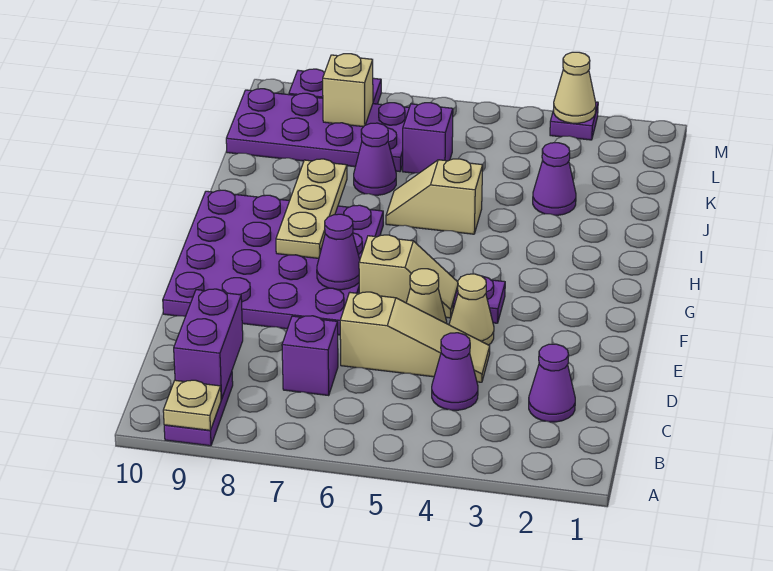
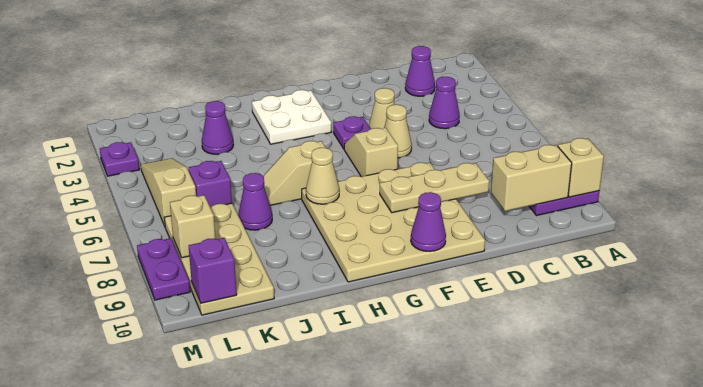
tan plate A9 level 2 -> tan brick A9 level 2
purple brick B9:C9 level 2 -> tan brick B9:C9 level 2
purple brick C7 level 1 -> purple brick L10 level 2
tan slope D4:D6 level 1 top 6 -> tan slope L4:L6 level 1 top 6
purple plate E7:H10 level 1 -> tan plate E7:H10 level 1
purple cone F7 level 2 -> purple cone F10 level 2
none -> white plate G2:H3 level 1
tan plate G8:I8 level 2 -> tan plate D8:F8 level 2
tan slope I5:I6 level 1 top 5 -> tan slope H6:I6 level 1 top H
purple plate K7:L10 level 1 -> tan plate K7:L10 level 1
tan cone M3 level 2 -> tan cone H7 level 2

